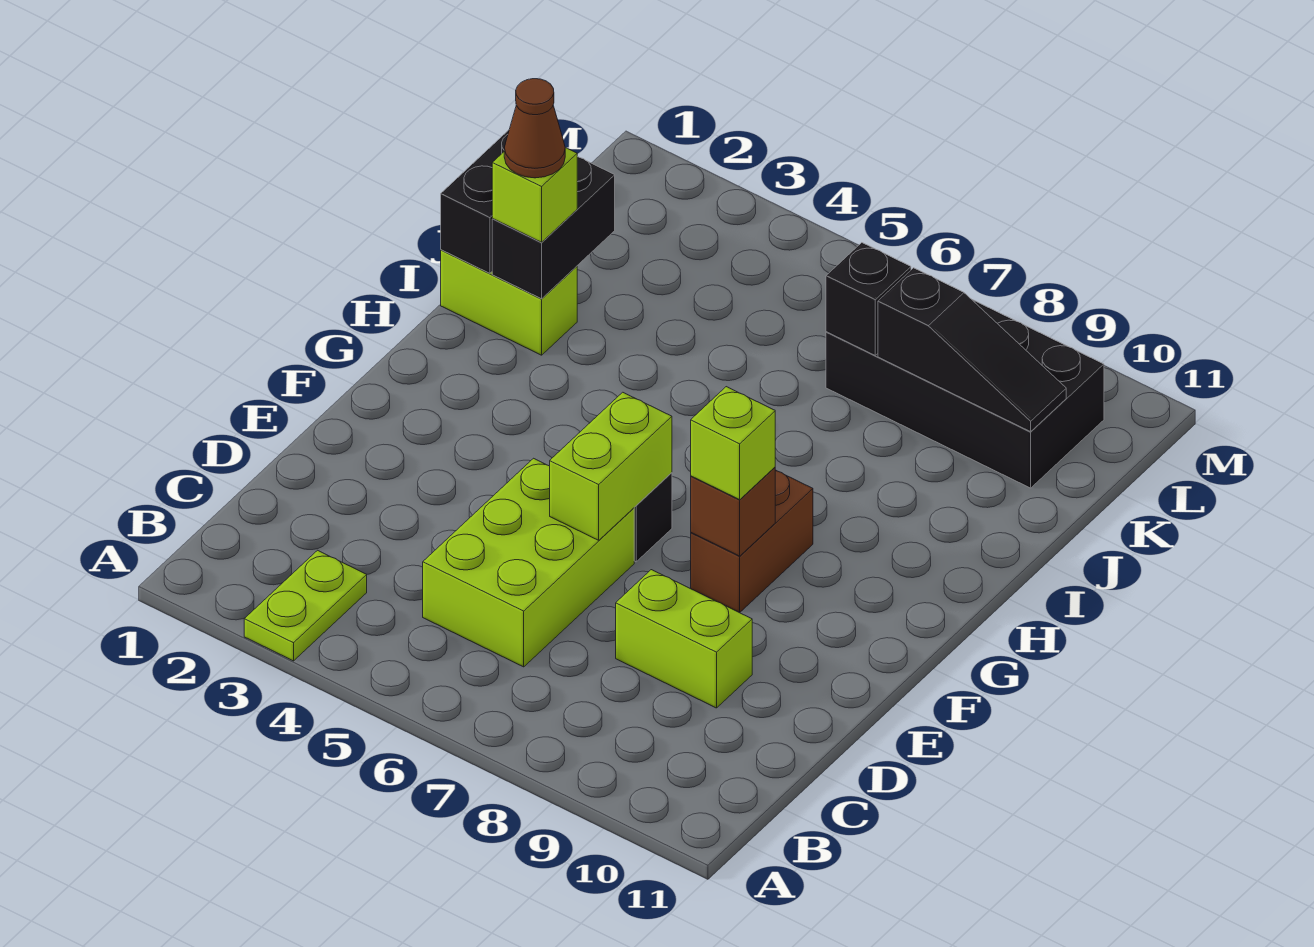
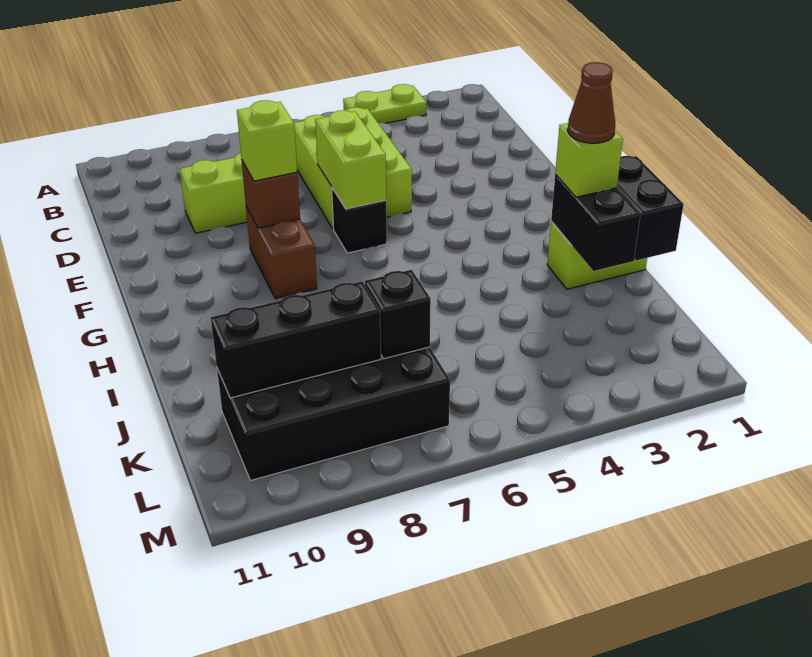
lime plate A3:B3 level 1 -> lime plate A3:A4 level 1
black slope K8:K10 level 2 top 8 -> black brick K8:K10 level 2

